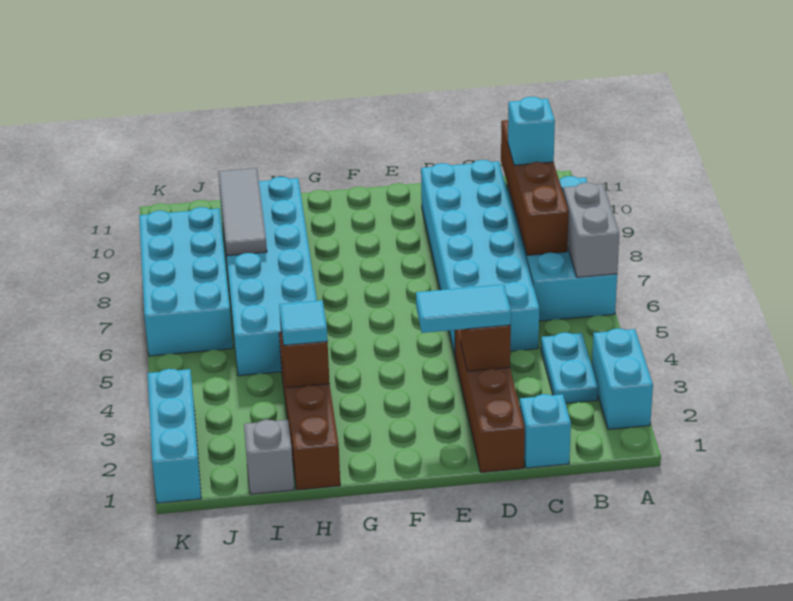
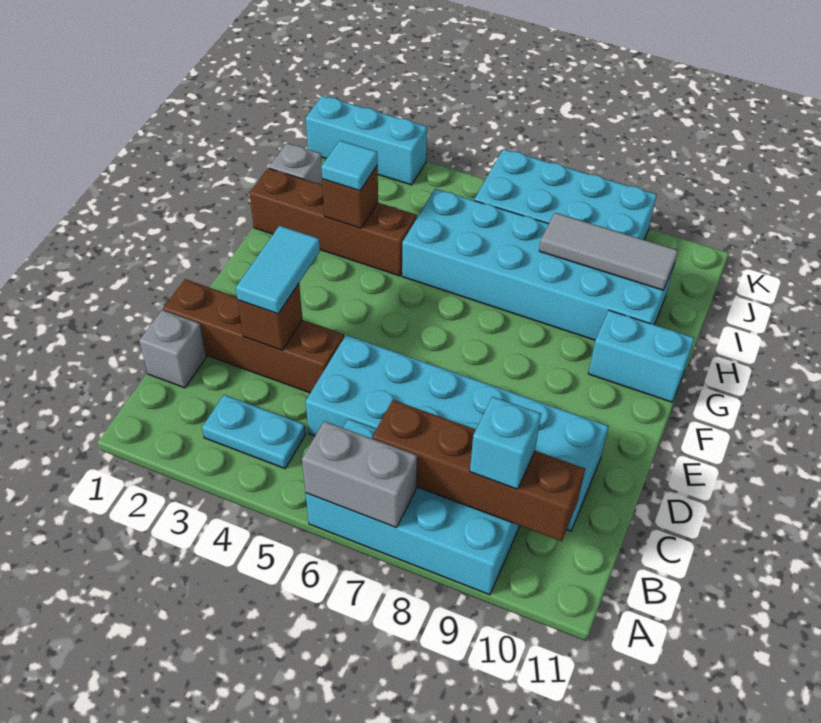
cyan brick A2:A3 level 1 -> cyan brick G10:G11 level 1
cyan brick C1 level 1 -> grey brick C1 level 1

